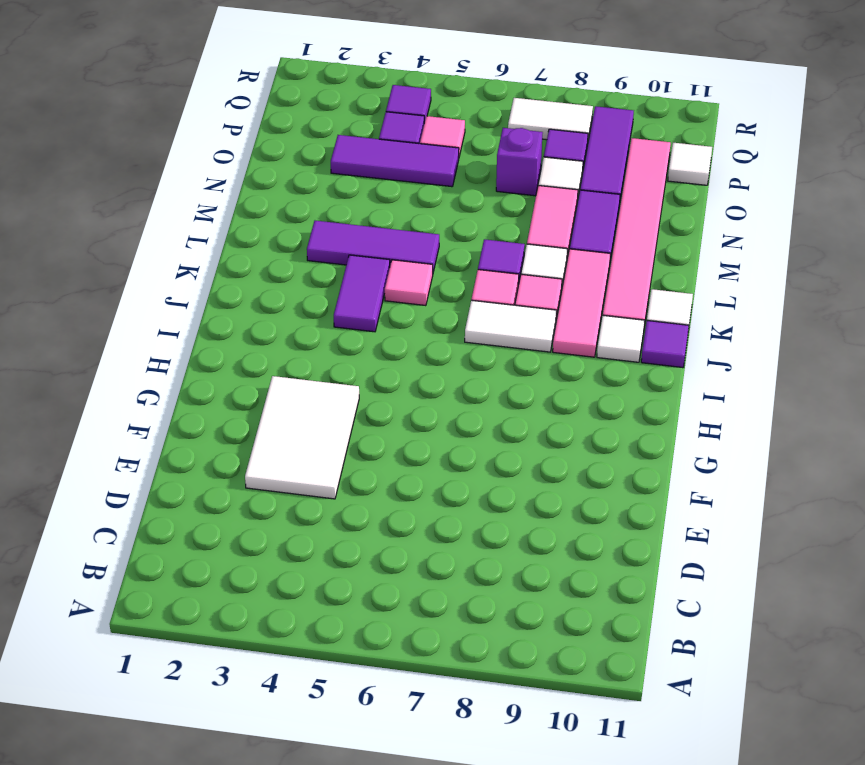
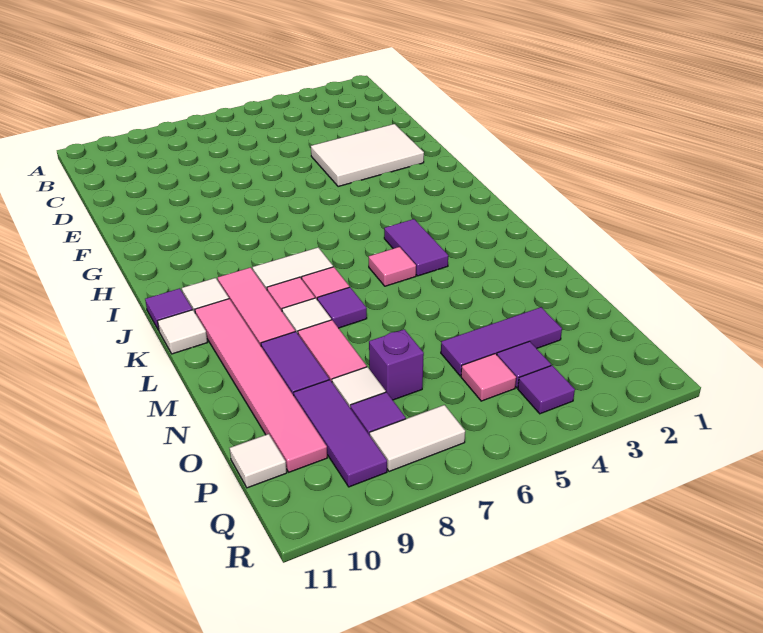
white tile E3:G4 level 1 -> white tile E2:F4 level 1
purple tile L3:L5 level 1 -> none

